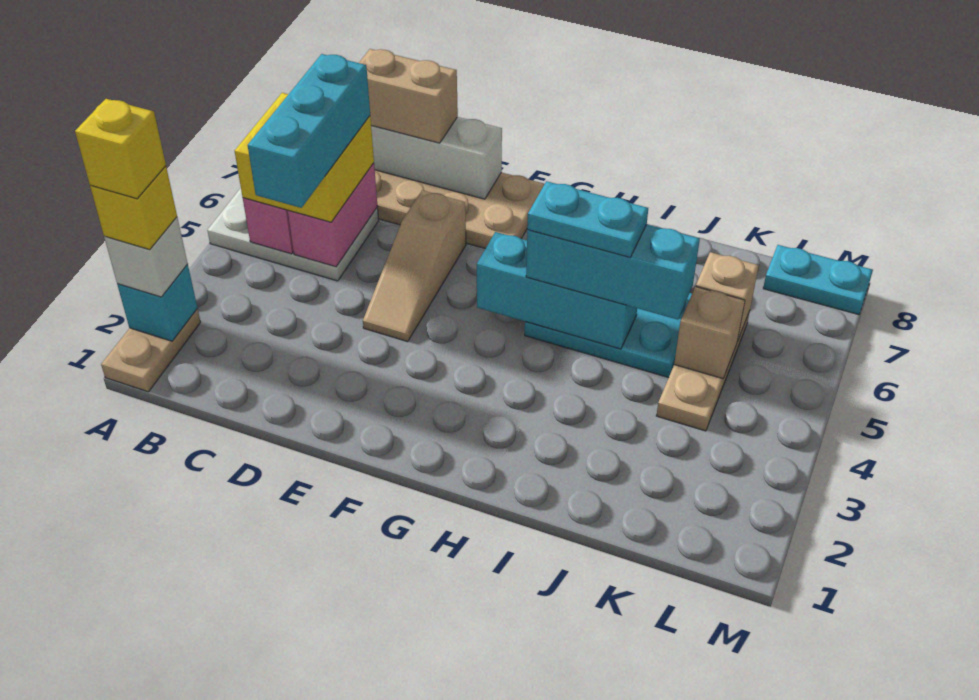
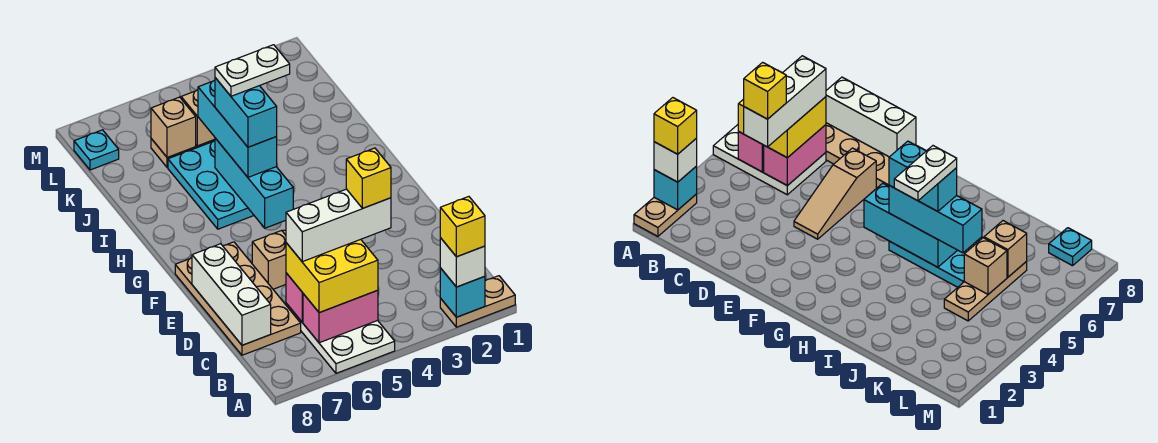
yellow brick A2 level 5 -> yellow brick C4 level 5
cyan brick C4:C6 level 4 -> white brick C4:C6 level 4
tan brick C8:D8 level 3 -> none
cyan plate H5:I5 level 4 -> cyan brick H5:I5 level 4
none -> white plate I4:I5 level 5
cyan plate L8:M8 level 1 -> cyan plate L8 level 1

